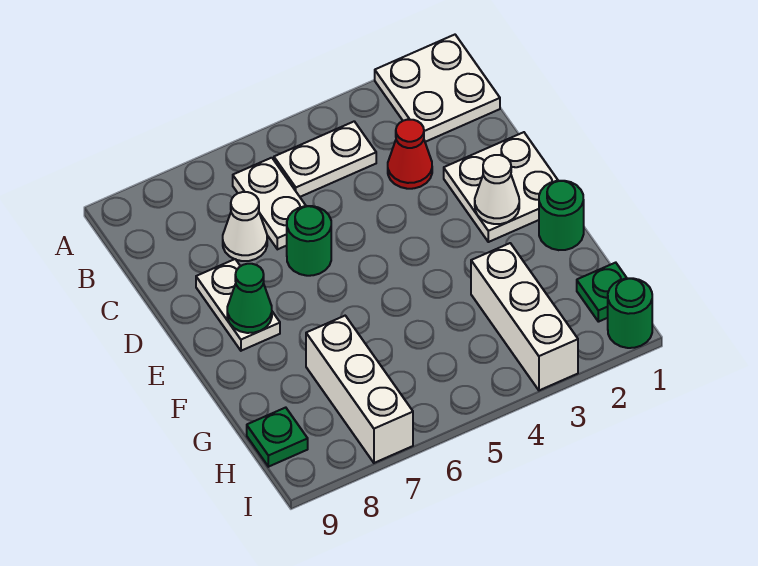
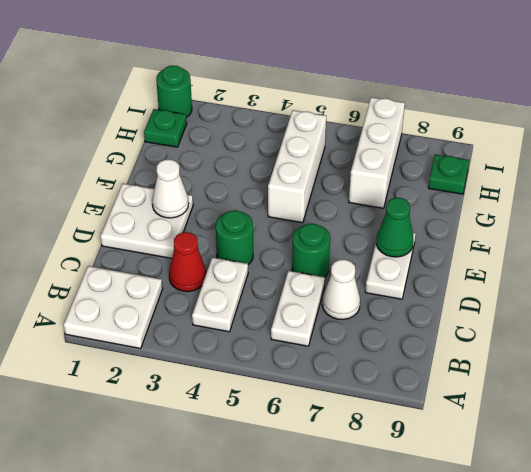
white plate B4:B5 level 1 -> white plate B4:C4 level 1
green round brick F1 level 1 -> green round brick D4 level 1
white brick G3:I3 level 1 -> white brick F5:H5 level 1

